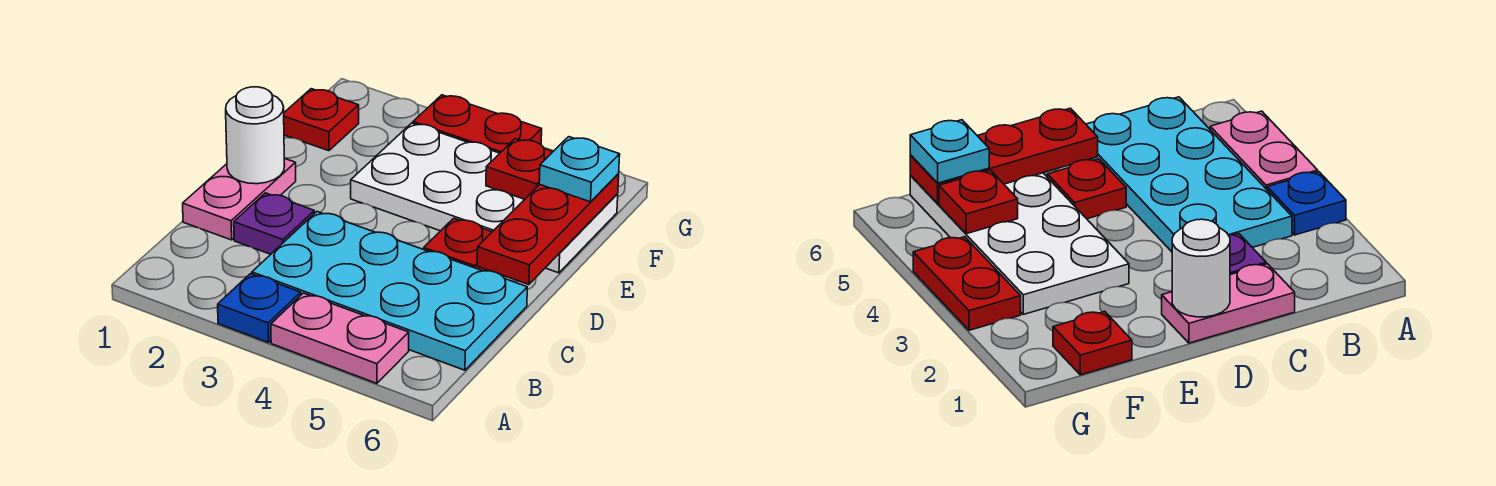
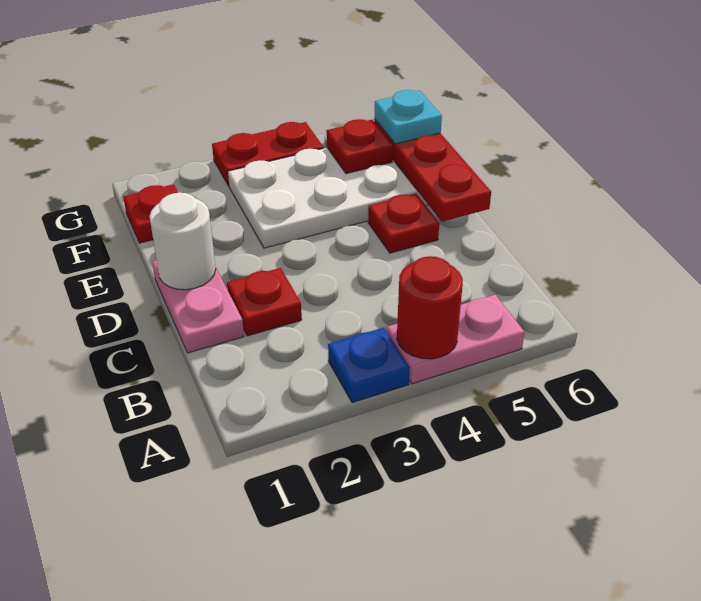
none -> red round brick A4 level 2
cyan plate B3:C6 level 1 -> none
purple plate C2 level 1 -> red plate C2 level 1

